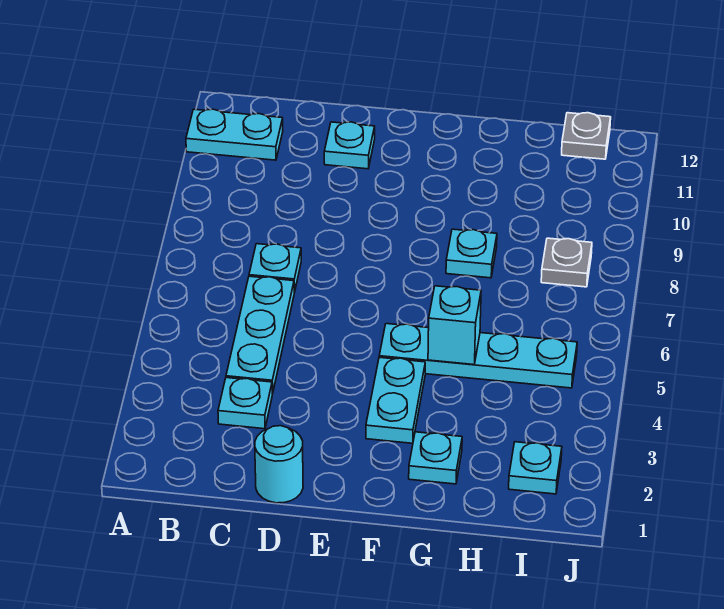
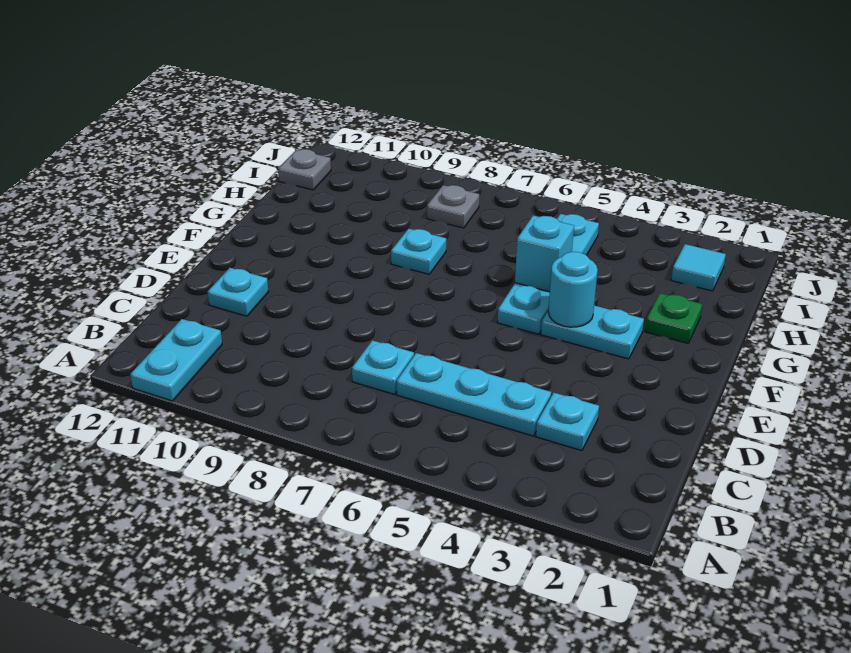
cyan round brick D1 level 1 -> cyan round brick F4 level 2
cyan plate G2 level 1 -> green plate G2 level 1
cyan plate I2 level 1 -> cyan tile I2 level 1

